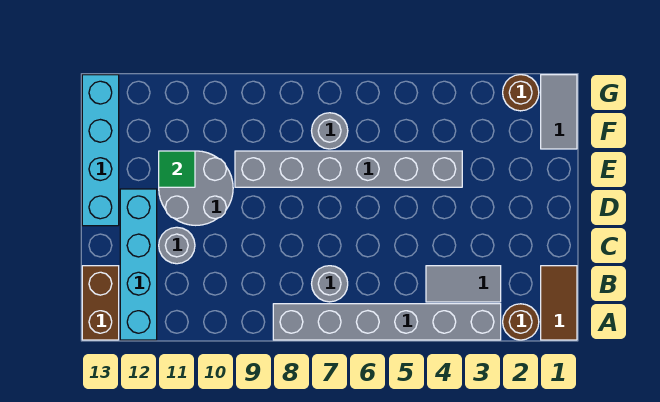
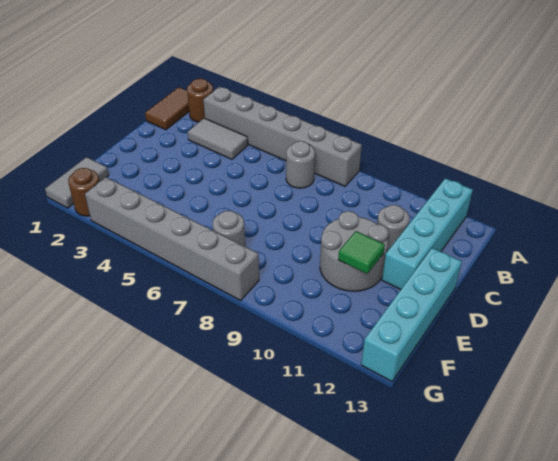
brown brick A13:B13 level 1 -> none
grey brick E4:E9 level 1 -> grey brick G3:G8 level 1

